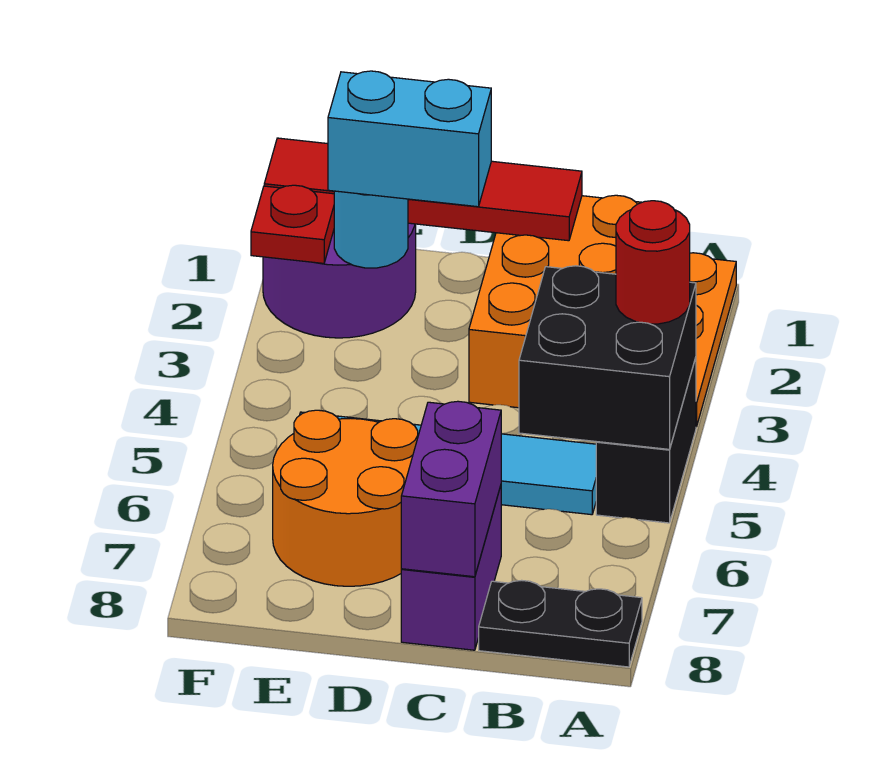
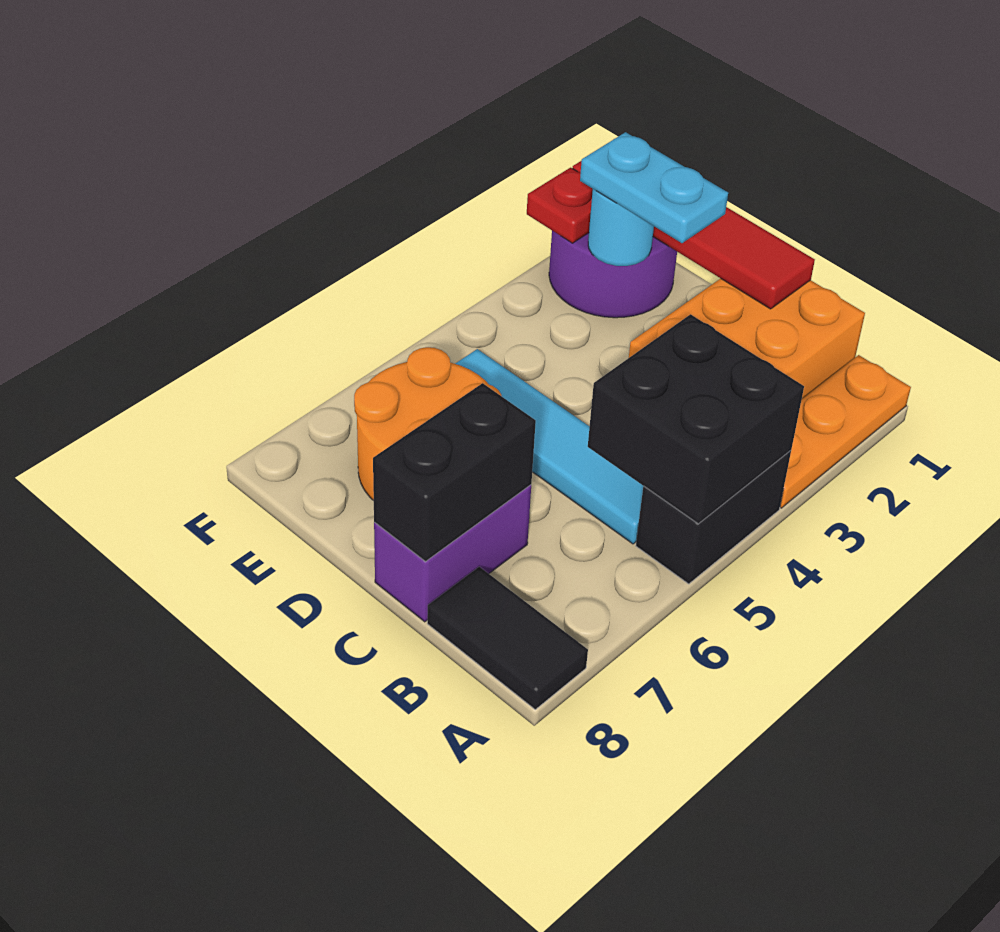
red round brick A4 level 3 -> none
black plate A8:B8 level 1 -> black tile A8:B8 level 1
purple brick C7:C8 level 2 -> black brick C7:C8 level 2
cyan brick D2:E2 level 3 -> cyan plate D2:E2 level 3

